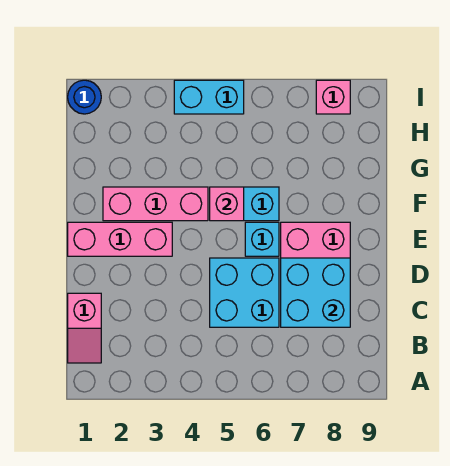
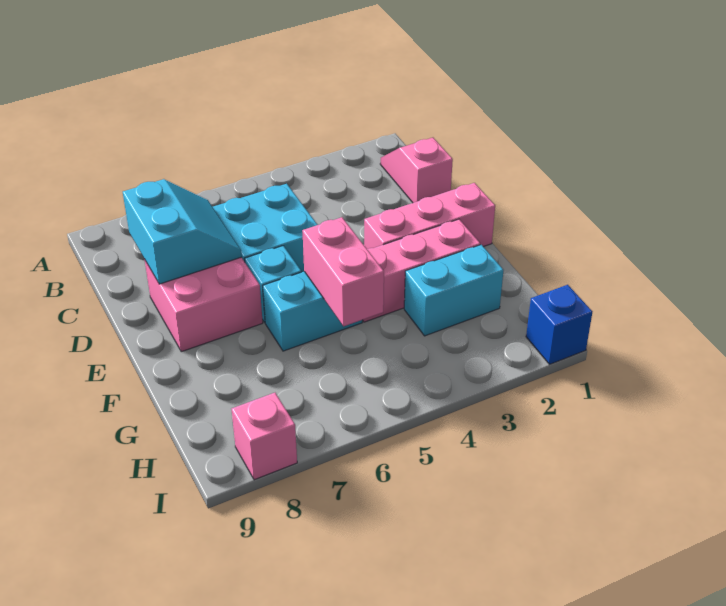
cyan brick C7:D8 level 2 -> cyan slope C7:D8 level 2 top 8
pink brick F5 level 2 -> pink brick F5:G5 level 2
blue round brick I1 level 1 -> blue brick I1 level 1
cyan brick I4:I5 level 1 -> cyan brick G2:G3 level 1

